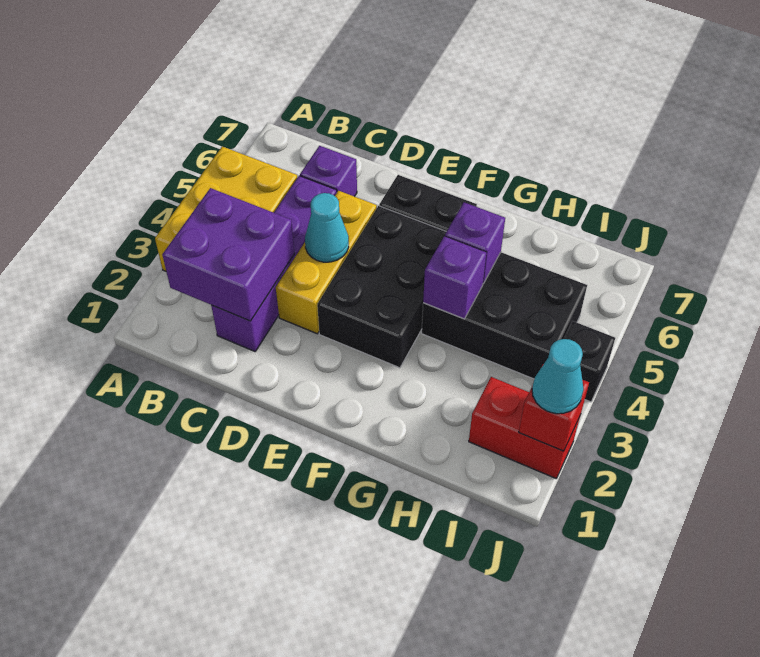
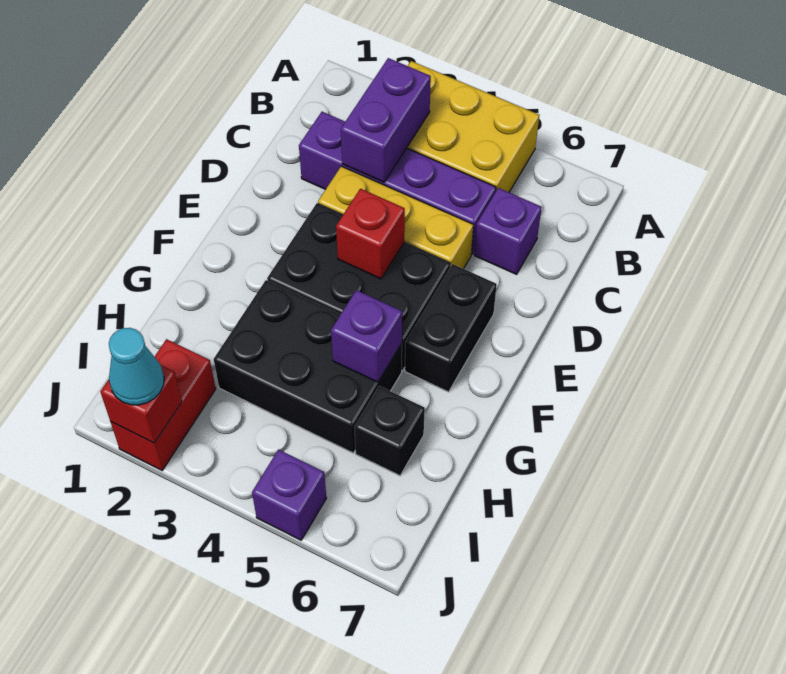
purple brick B2:C3 level 2 -> purple brick B3:C3 level 2
cyan cone D4 level 2 -> none
none -> red brick E4 level 2
black brick G4:I5 level 1 -> black brick G3:H5 level 1
purple brick G4 level 2 -> purple brick J5 level 1
black brick J4 level 1 -> black brick H6 level 1

